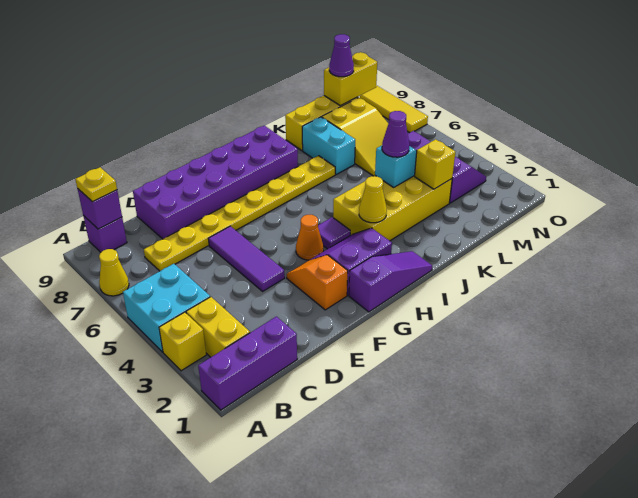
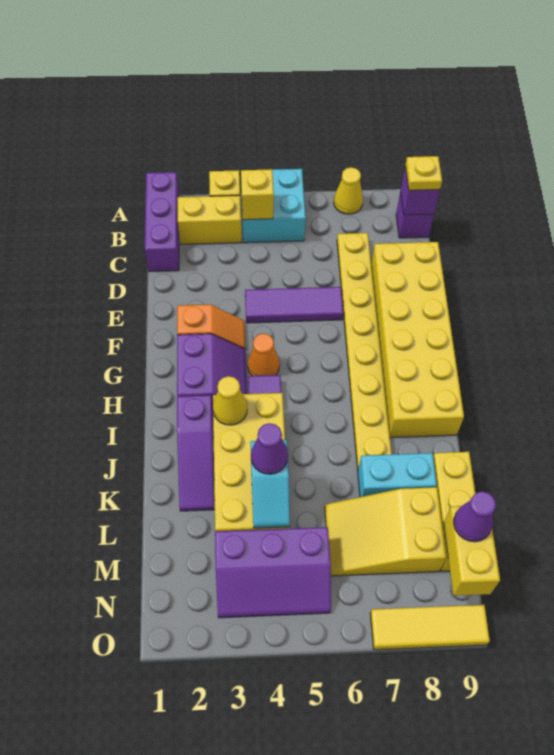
purple brick D8:I9 level 1 -> yellow brick D8:I9 level 1
purple slope G1:I1 level 1 top G -> purple slope I2:K2 level 1 top I
yellow brick L3 level 2 -> yellow brick B4 level 2

